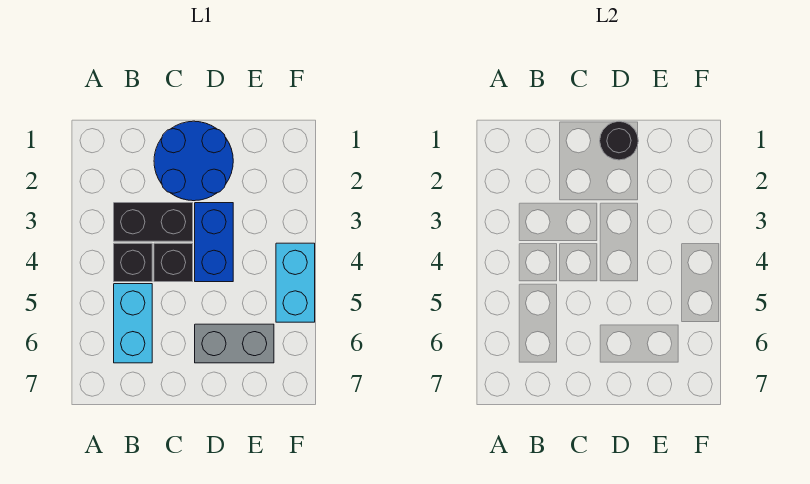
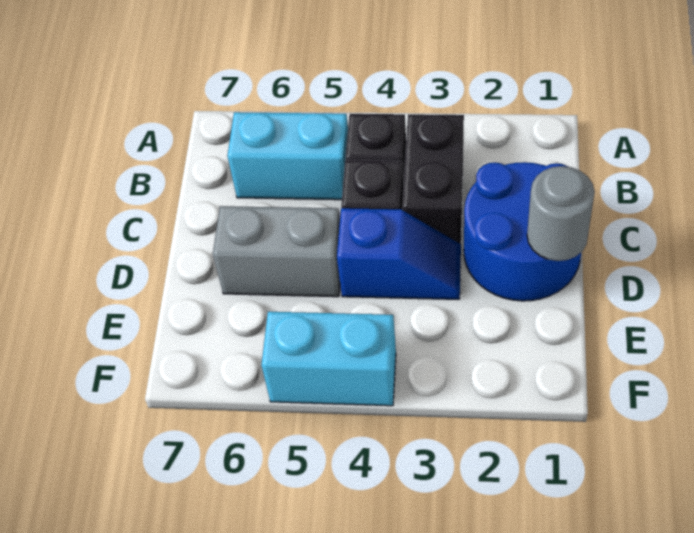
black round brick D1 level 2 -> grey round brick D1 level 2
blue brick D3:D4 level 1 -> blue slope D3:D4 level 1 top 4
grey brick D6:E6 level 1 -> grey brick D5:D6 level 1

